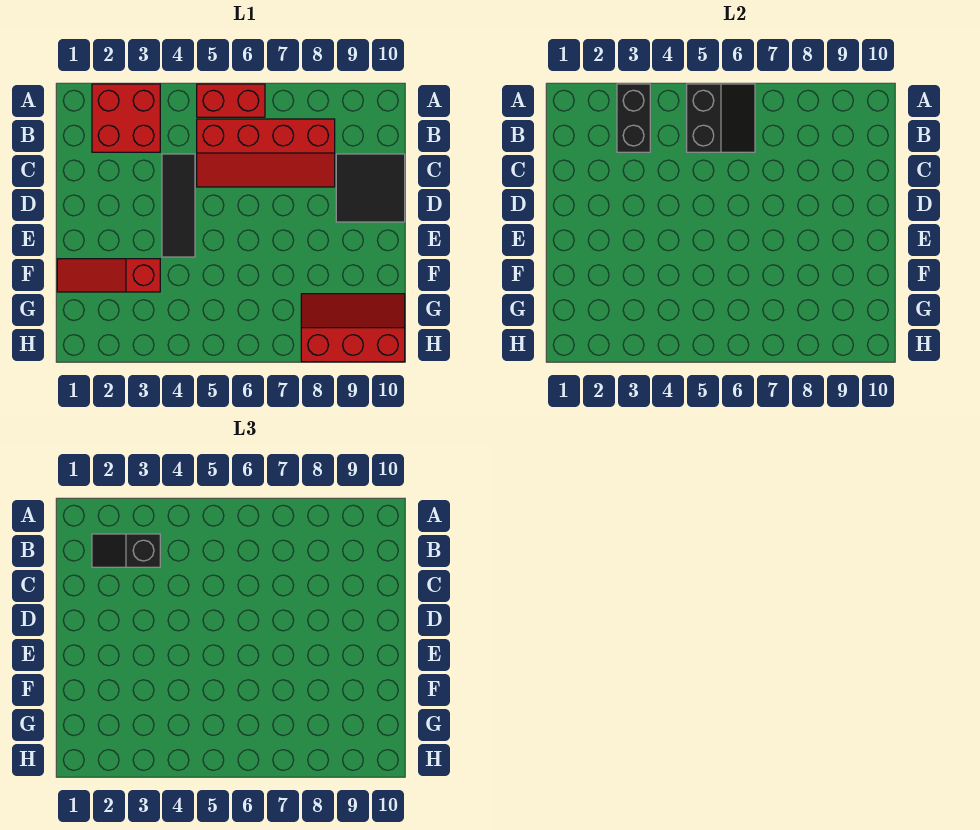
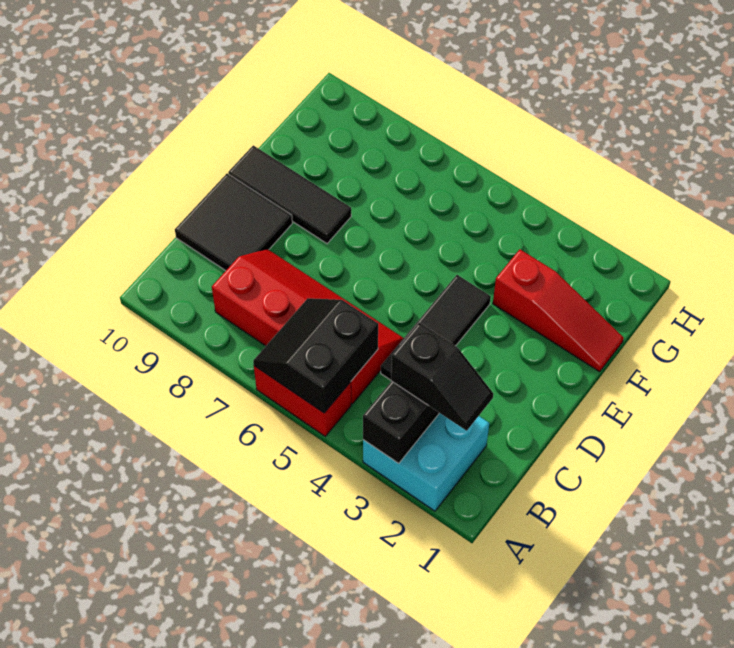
red brick A2:B3 level 1 -> cyan brick A2:B3 level 1
none -> black tile E8:E10 level 1
red slope G8:H10 level 1 top H -> none

